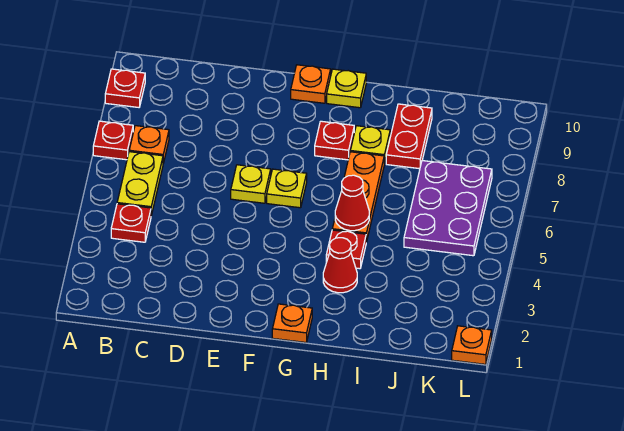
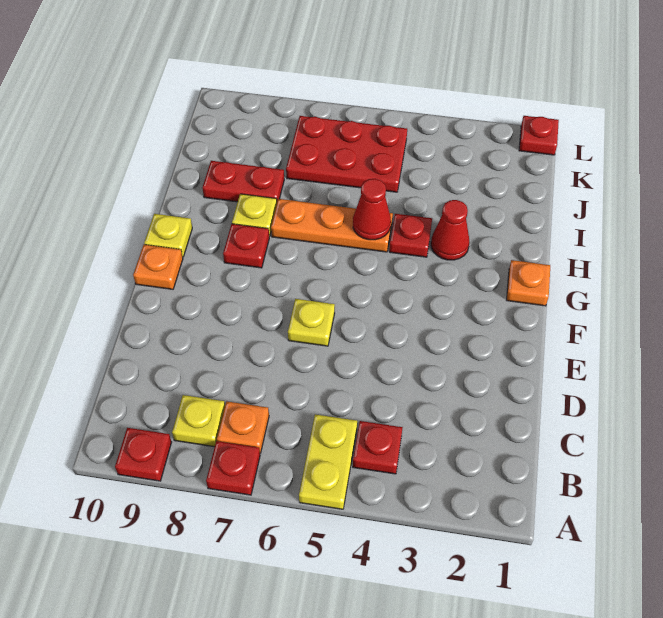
yellow plate B5:B6 level 1 -> yellow plate A5:B5 level 1
yellow plate F6 level 1 -> yellow plate B8 level 1
purple plate J5:K7 level 1 -> red plate J5:K7 level 1
orange plate L1 level 1 -> red plate L1 level 1

